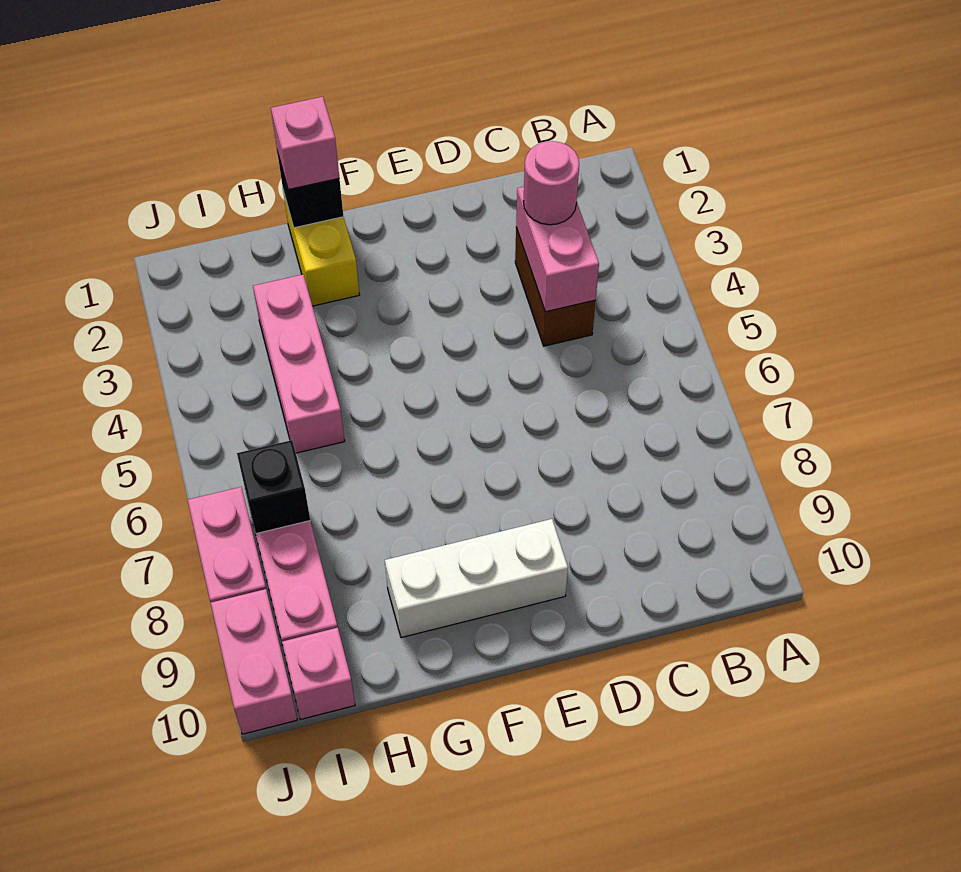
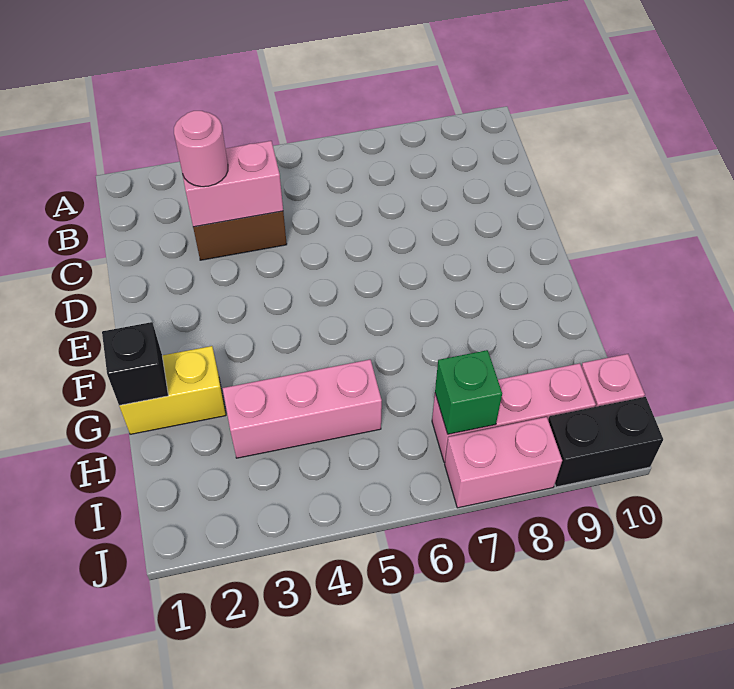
white brick E9:G9 level 1 -> none
pink brick G1 level 3 -> none
black brick I7 level 2 -> green brick I7 level 2
pink brick J9:J10 level 1 -> black brick J9:J10 level 1

